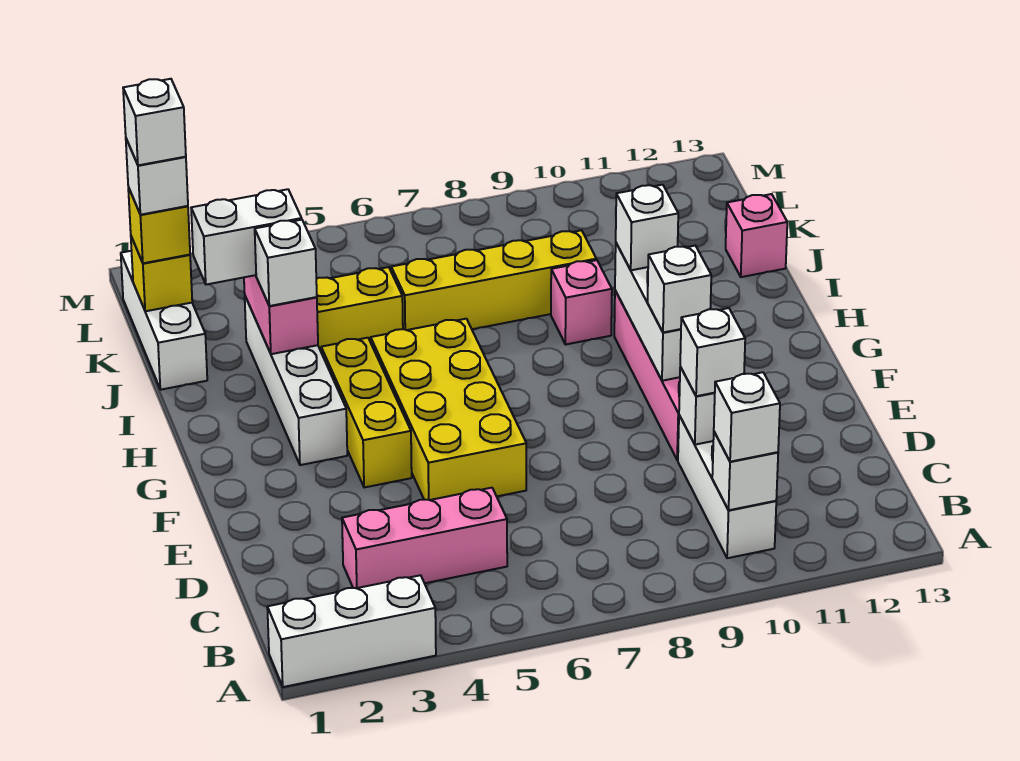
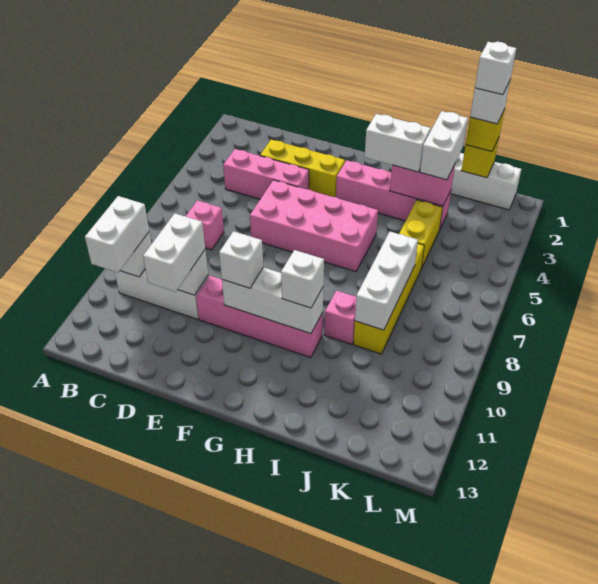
white brick A1:A3 level 1 -> white brick J7:J9 level 2
white brick B10 level 3 -> white brick B10:B11 level 3
pink brick C3:C5 level 1 -> pink brick C4:E4 level 1
white brick D10 level 3 -> white brick D10:D11 level 3
yellow brick E5:H6 level 1 -> pink brick E5:H6 level 1
yellow brick F4:H4 level 1 -> yellow brick D3:F3 level 1
white brick G3:J3 level 1 -> pink brick G3:J3 level 1
white brick I3 level 3 -> white brick H3:I3 level 3
pink brick J13 level 1 -> pink brick C7 level 1

